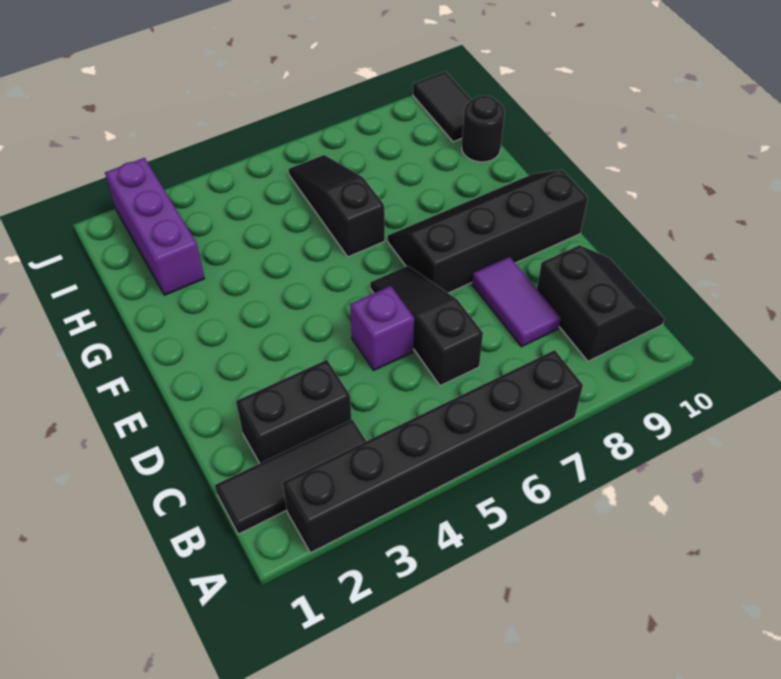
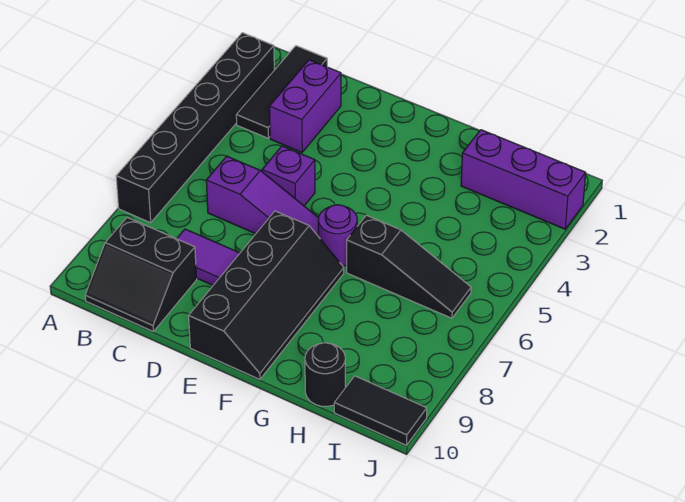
black brick C2:C3 level 1 -> purple brick C2:C3 level 1
black slope C6:E6 level 1 top C -> purple slope C6:E6 level 1 top C
none -> purple round brick F6 level 1

